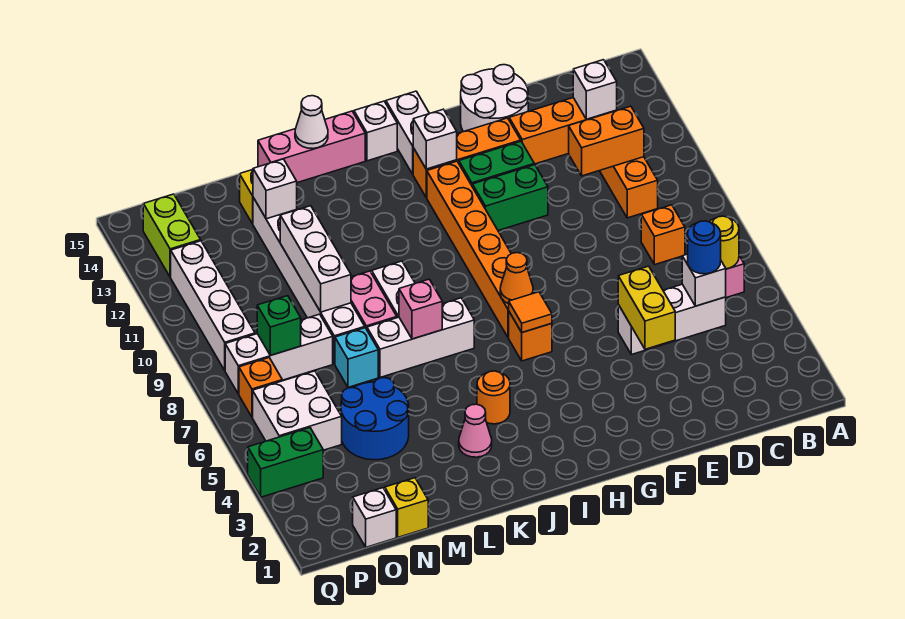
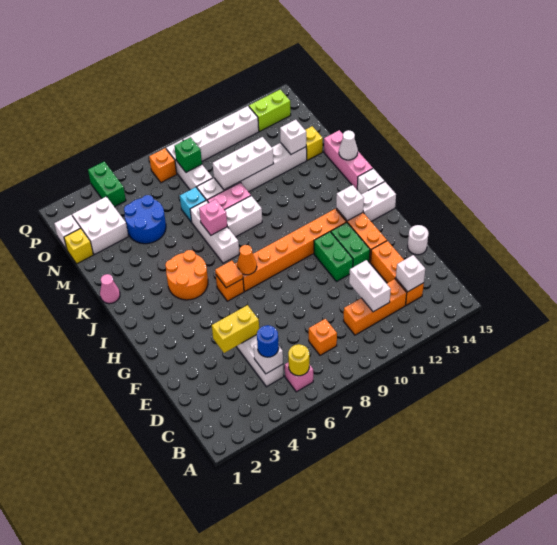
orange brick C11:D11 level 2 -> white brick C11:D11 level 2
white round brick E14:F15 level 1 -> white round brick E15 level 1
orange round brick J4 level 1 -> orange round brick I4:J5 level 1
pink cone K3 level 1 -> pink cone K1 level 1
white brick O5:P6 level 1 -> white brick N2:O3 level 1

